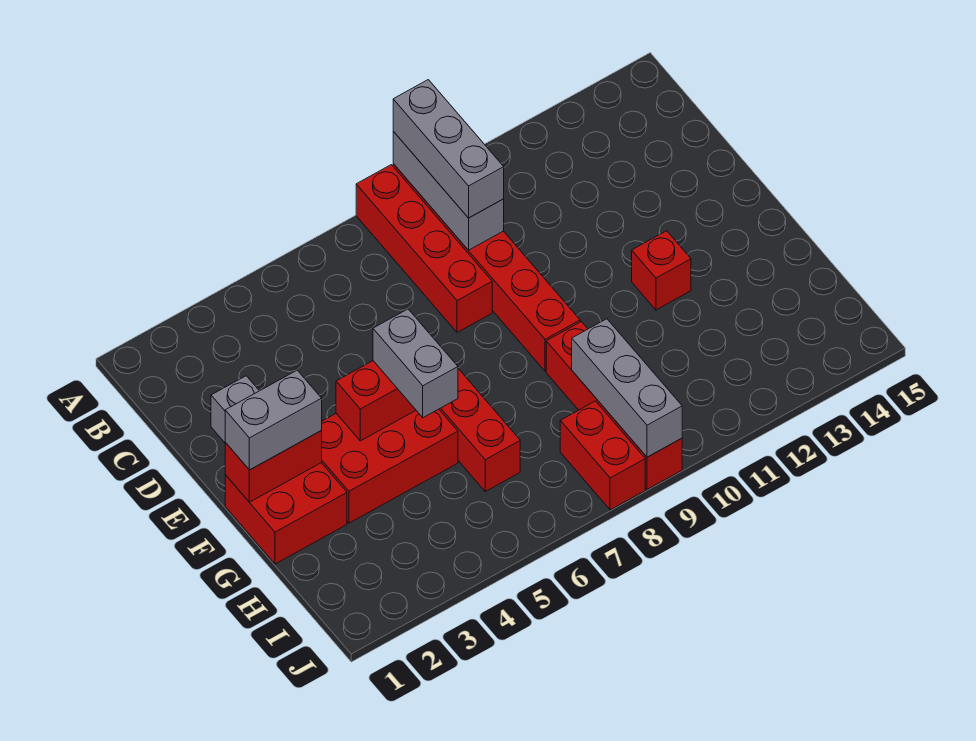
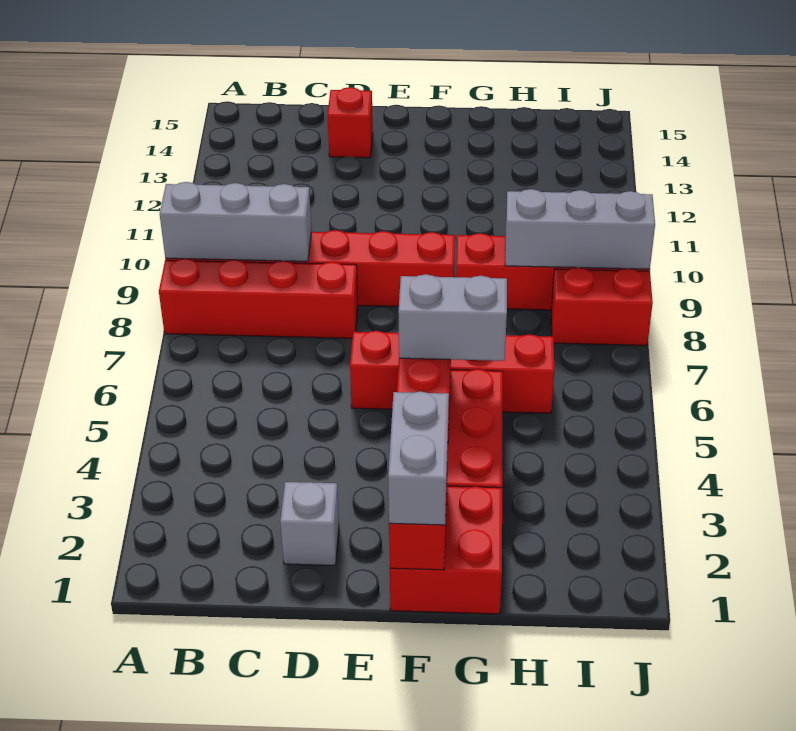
grey brick A9:C9 level 3 -> none
red brick F12 level 1 -> red brick D14 level 1

